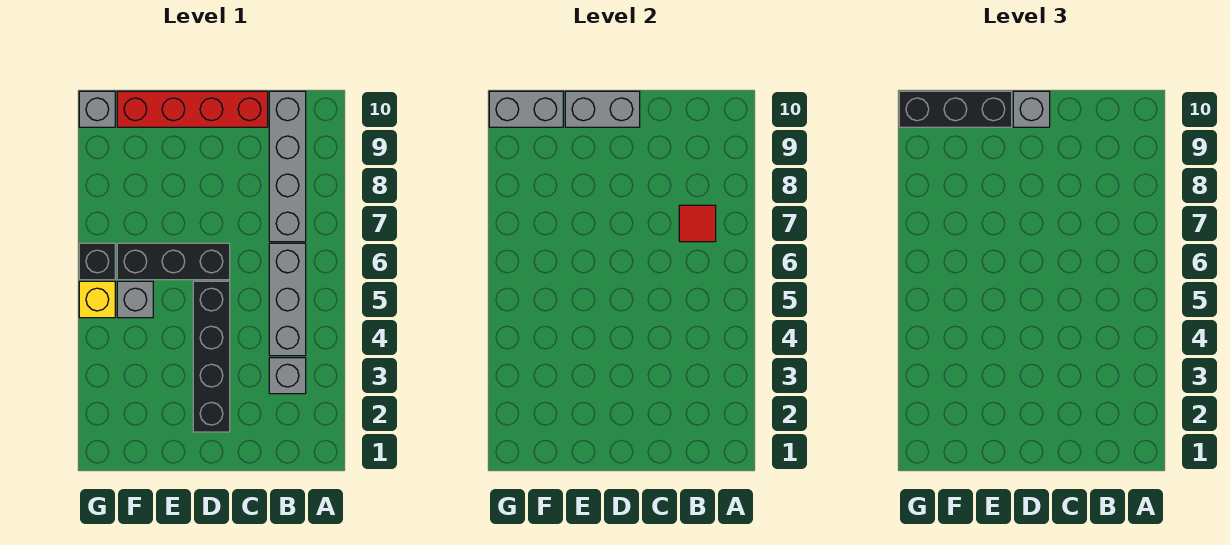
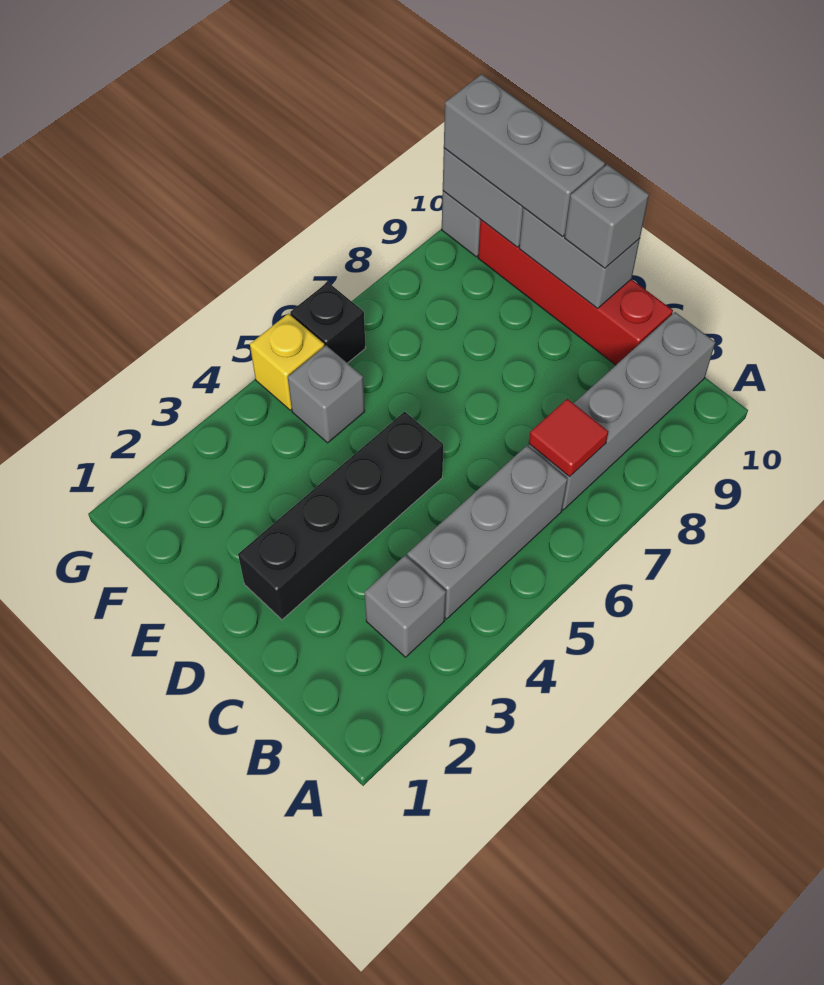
black brick D6:F6 level 1 -> none
black brick E10:G10 level 3 -> grey brick E10:G10 level 3

